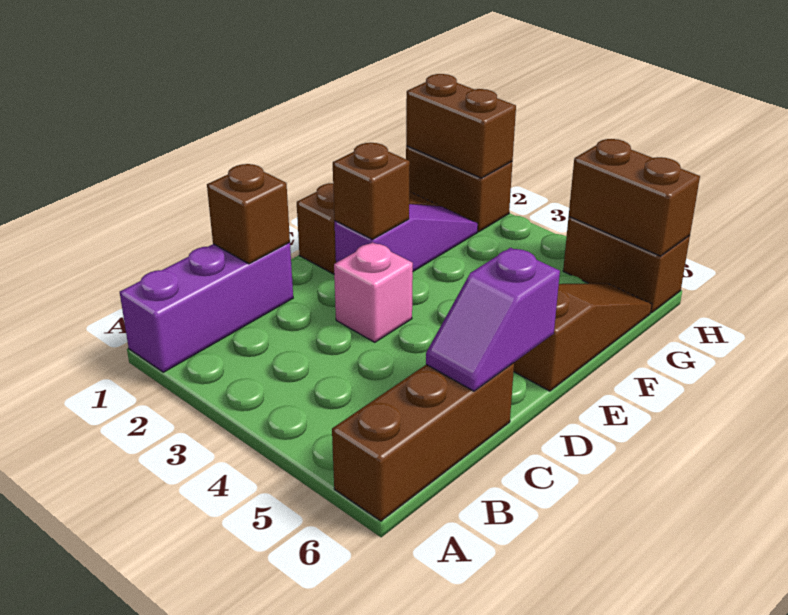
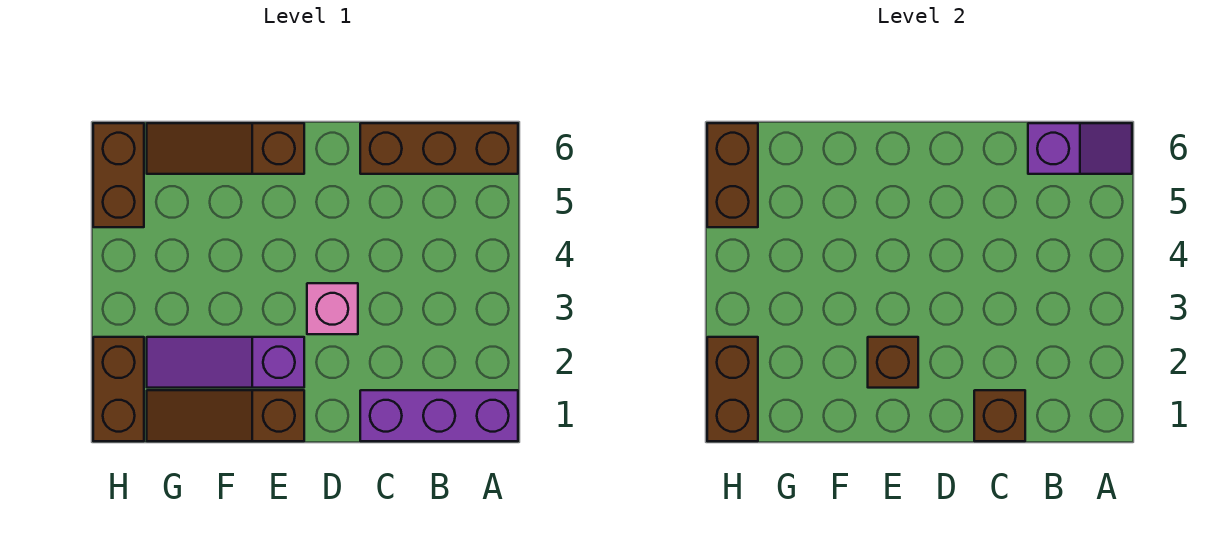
purple slope C6:D6 level 2 top D -> purple slope A6:B6 level 2 top B

